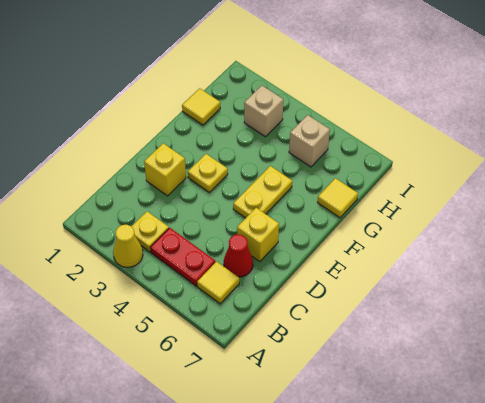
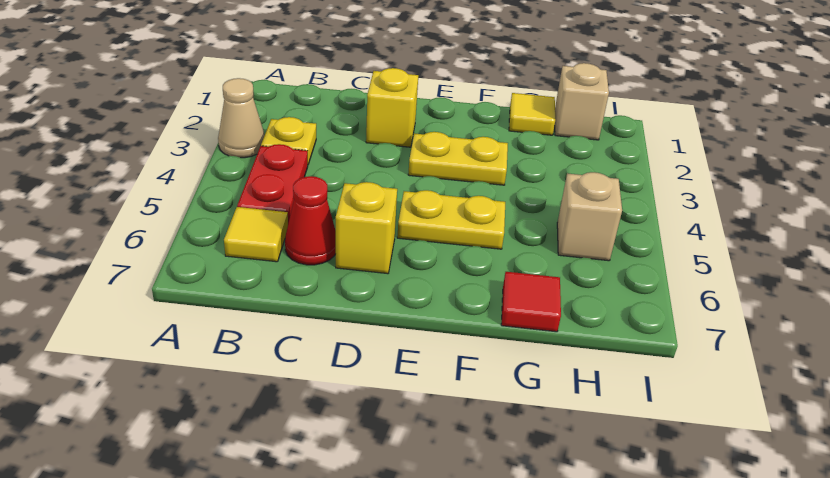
yellow cone A3 level 1 -> tan cone A3 level 1
yellow plate E3 level 1 -> yellow plate E3:F3 level 1
yellow tile G7 level 1 -> red tile G7 level 1
tan brick H3 level 1 -> tan brick H1 level 1

